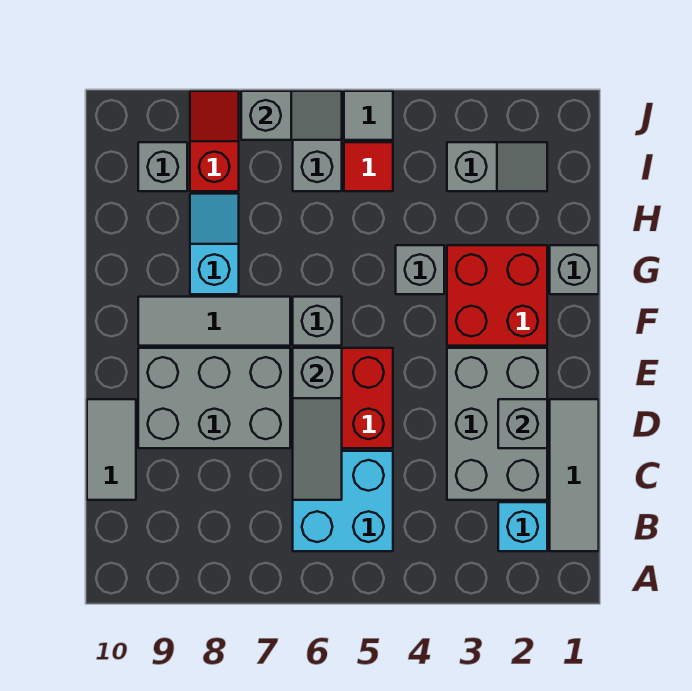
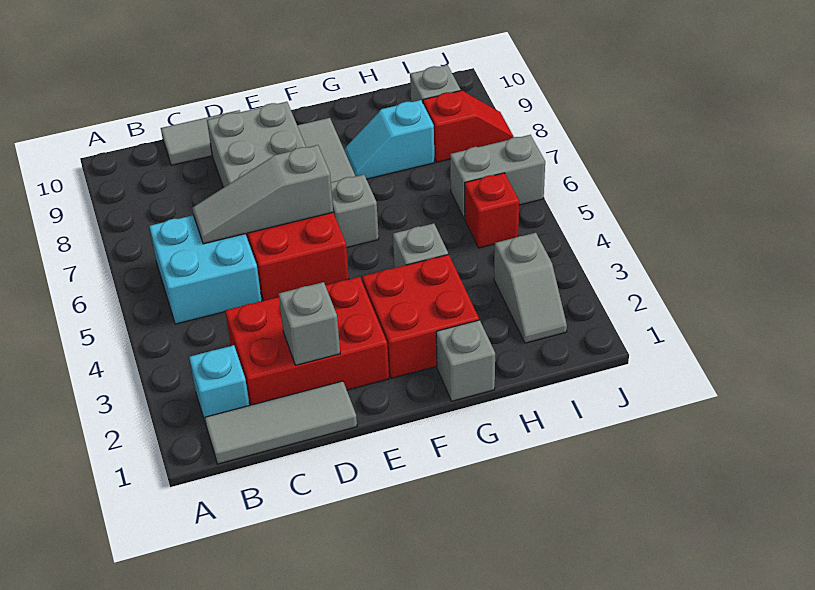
grey brick C2:E3 level 1 -> red brick C2:E3 level 1
cyan slope G8:H8 level 1 top G -> cyan slope G8:H8 level 1 top H
red tile I5 level 1 -> red brick I5 level 1
grey tile J5 level 1 -> none
grey slope J6:J7 level 2 top 7 -> none

